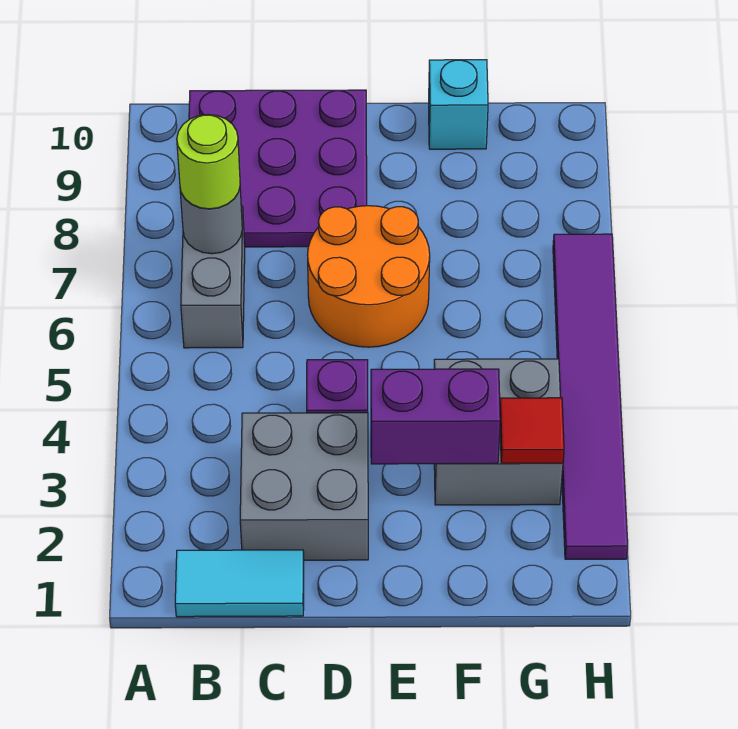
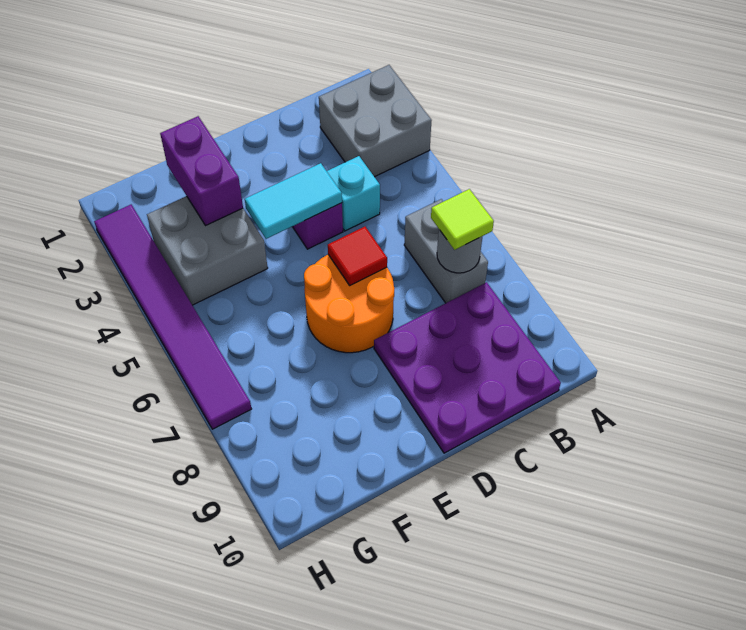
cyan tile B1:C1 level 1 -> cyan tile D4:E4 level 2
lime round brick B7 level 3 -> lime tile B7 level 3
grey brick C2:D3 level 1 -> grey brick A2:B3 level 1
purple brick E3:F3 level 2 -> purple brick F2:F3 level 2
cyan brick F10 level 1 -> cyan brick C4 level 1
red tile G3 level 2 -> red tile D6 level 2

